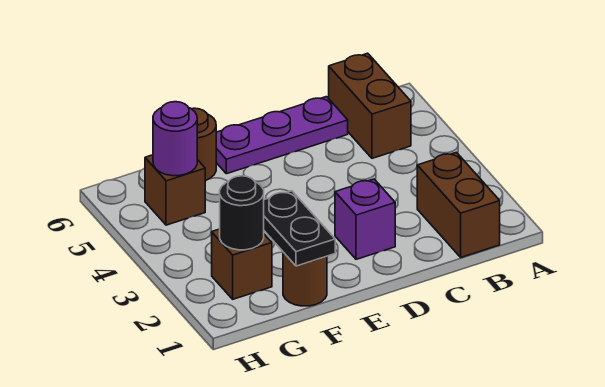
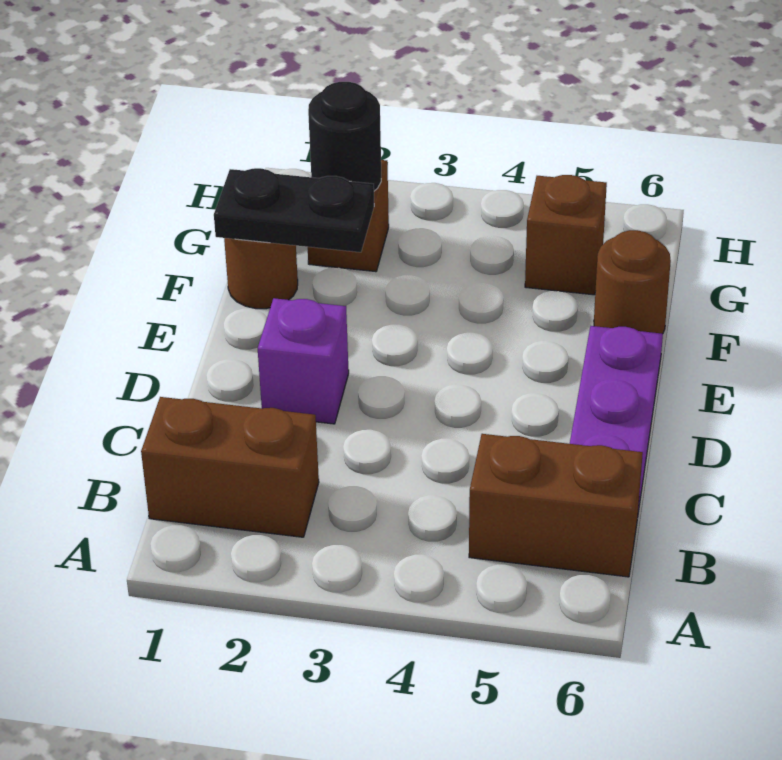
purple round brick G5 level 2 -> none

